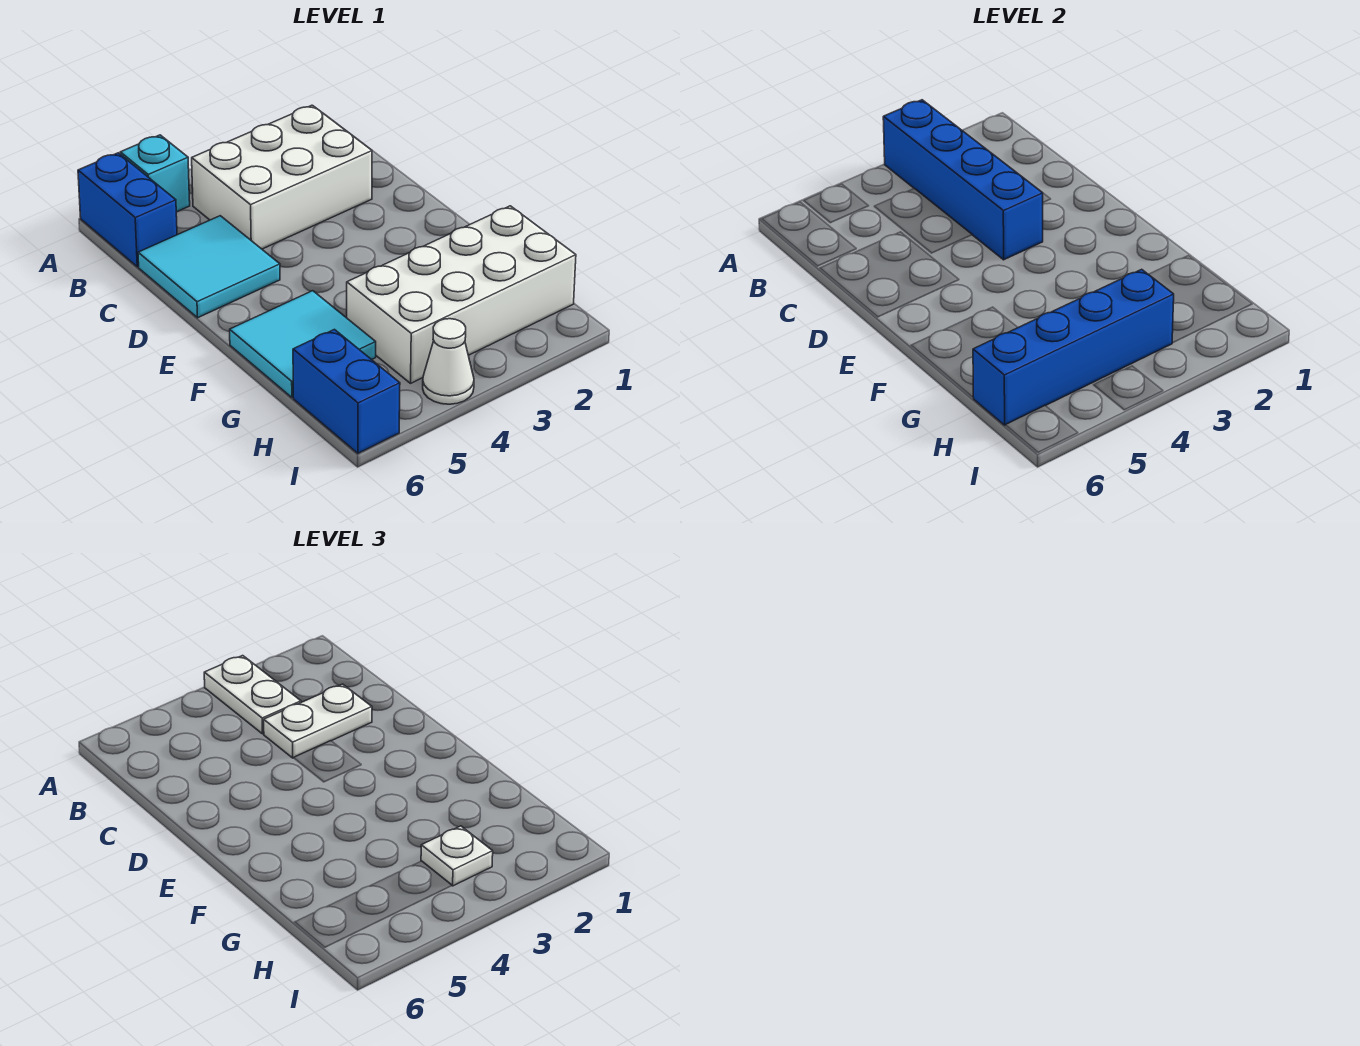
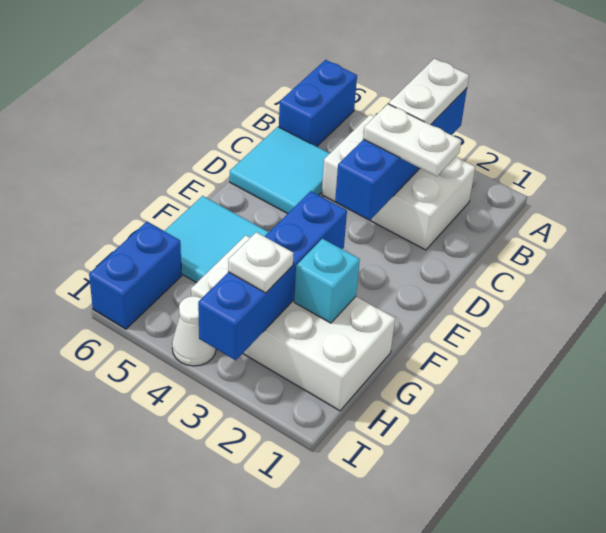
cyan brick A5 level 1 -> cyan brick G2 level 2
blue brick H3:H6 level 2 -> blue brick F3:I3 level 2

